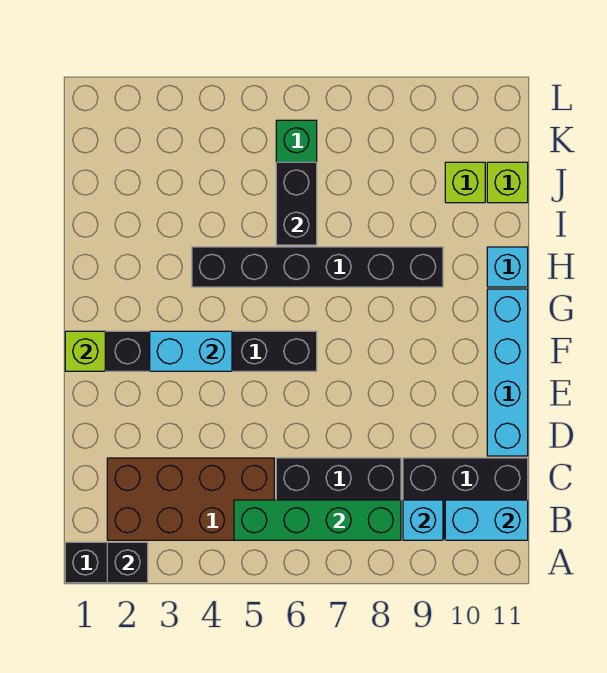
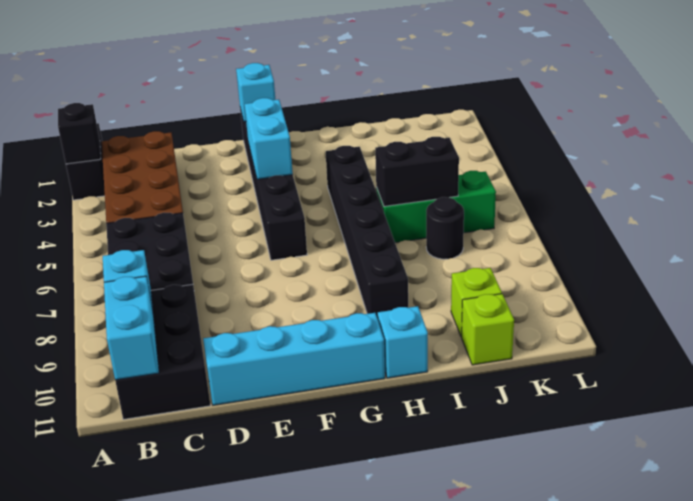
green brick B5:B8 level 2 -> none
lime brick F1 level 2 -> cyan brick F1 level 2
none -> black round brick J7 level 1

